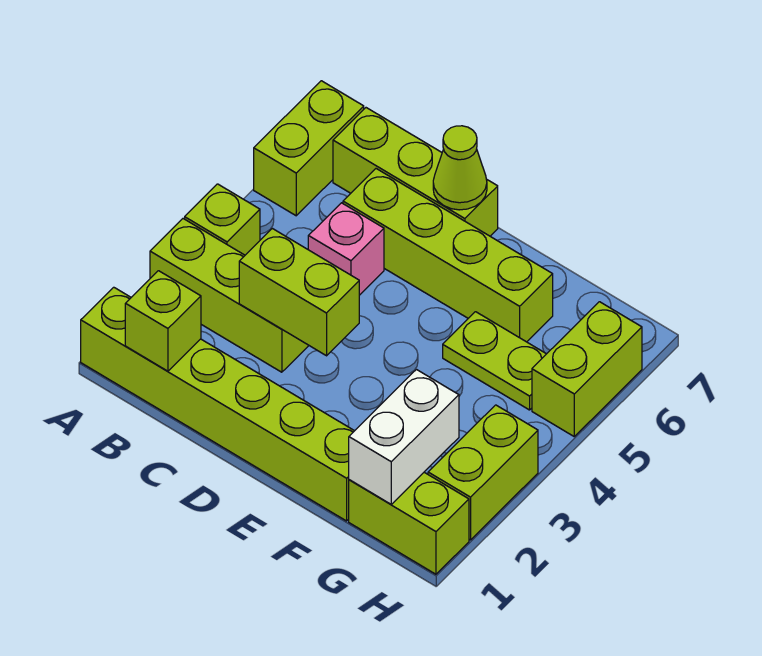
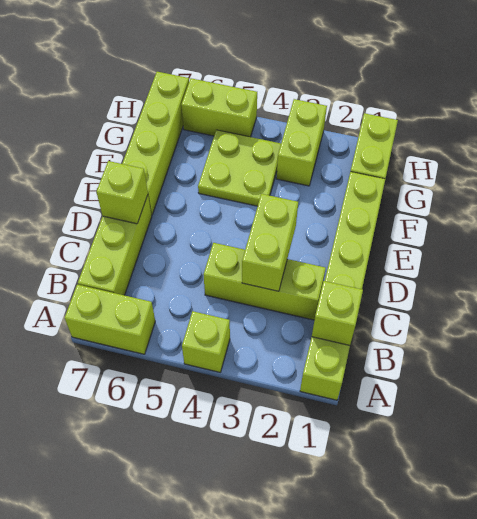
lime brick A3:C3 level 1 -> lime brick C2:C4 level 1
pink brick C5 level 1 -> none
lime brick C6:F6 level 1 -> lime brick E7:H7 level 1
lime cone D7 level 2 -> lime brick D7 level 2
lime plate F5:G5 level 1 -> lime plate F4:G5 level 1
white brick G1:G2 level 2 -> none
lime brick H2:H3 level 1 -> lime brick G3:H3 level 1

